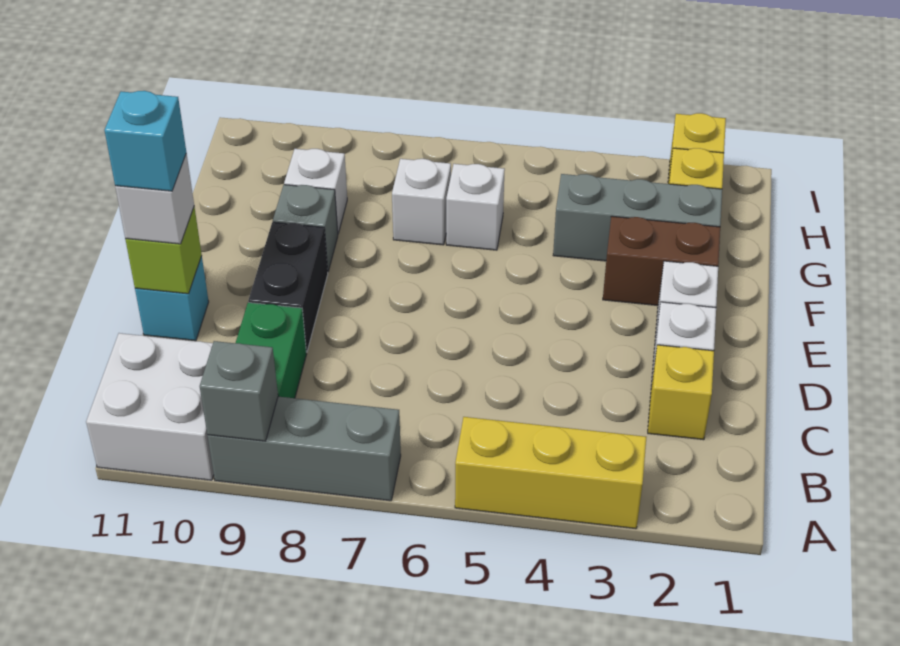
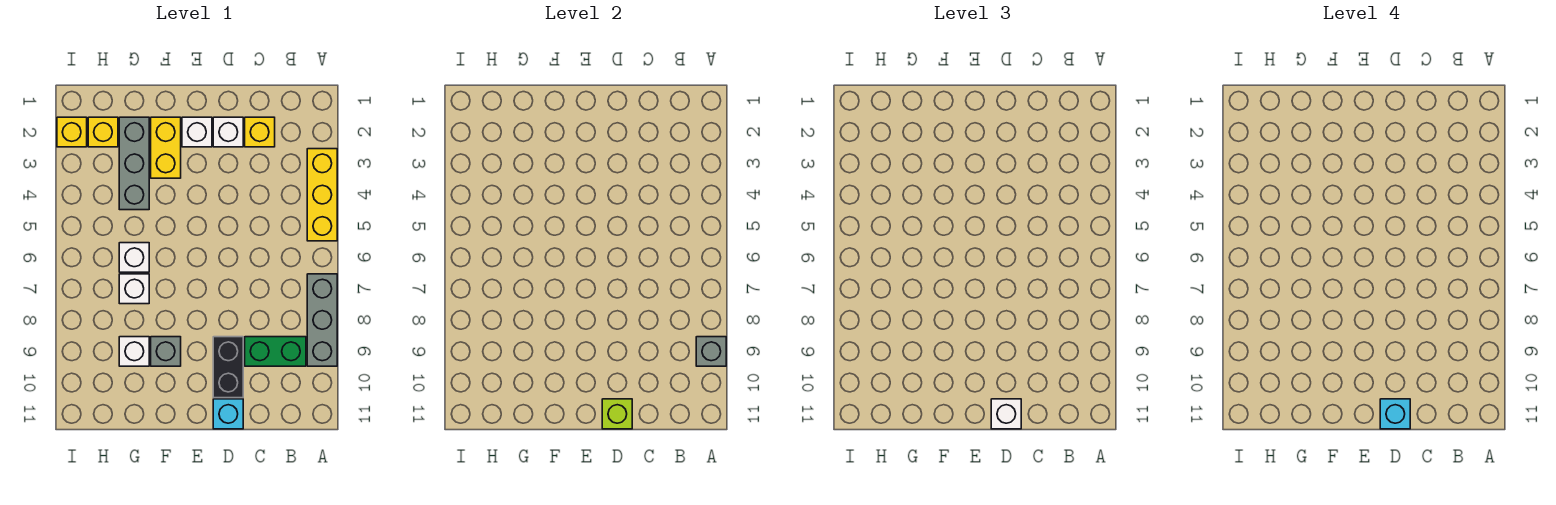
white brick A10:B11 level 1 -> none
black brick D9:E9 level 1 -> black brick D9:D10 level 1
brown brick F2:F3 level 1 -> yellow brick F2:F3 level 1

